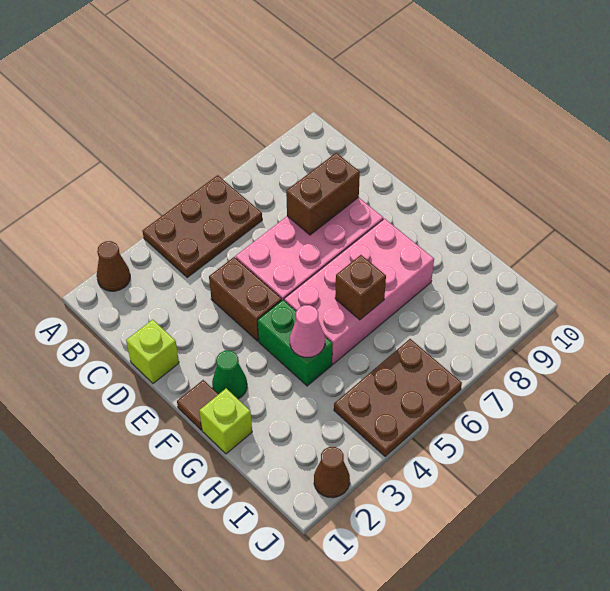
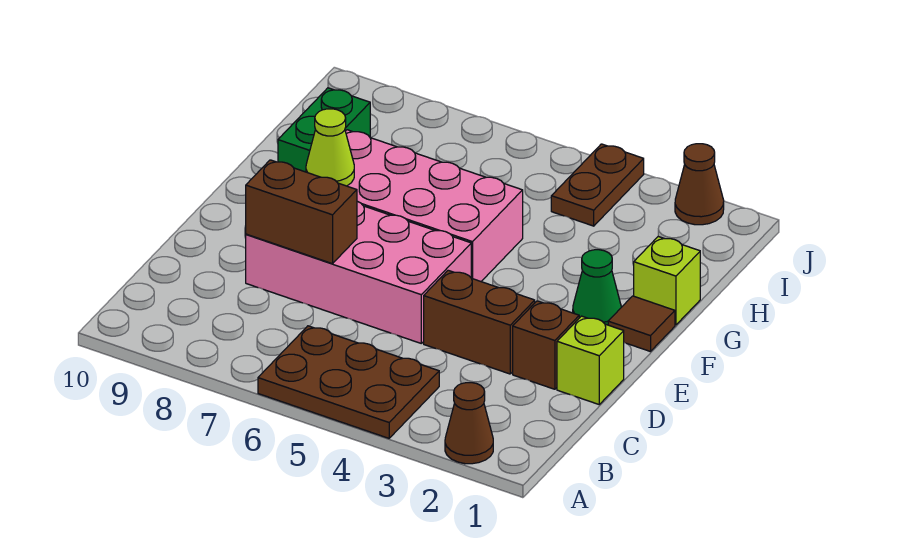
brown brick D4:E4 level 1 -> brown brick D3:D4 level 1
green brick F4:G4 level 1 -> green brick G9:H9 level 1
none -> lime cone F8 level 2
pink cone G4 level 2 -> none
brown brick G6 level 2 -> brown brick D2 level 1
brown plate I4:J6 level 1 -> brown plate I4:J4 level 1

